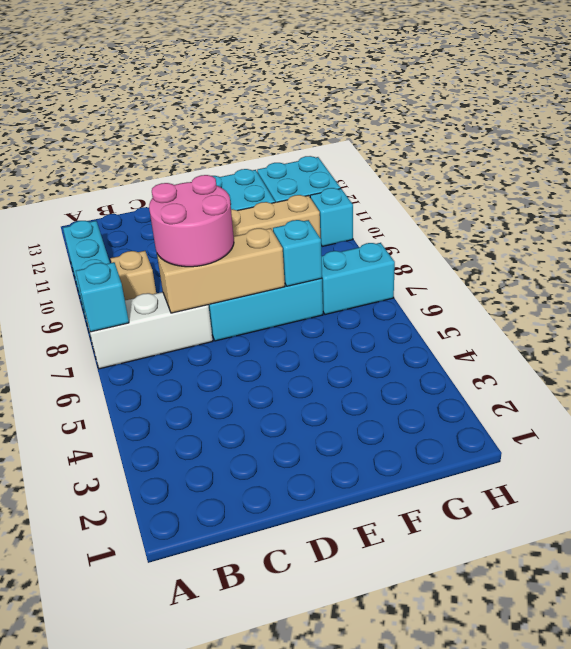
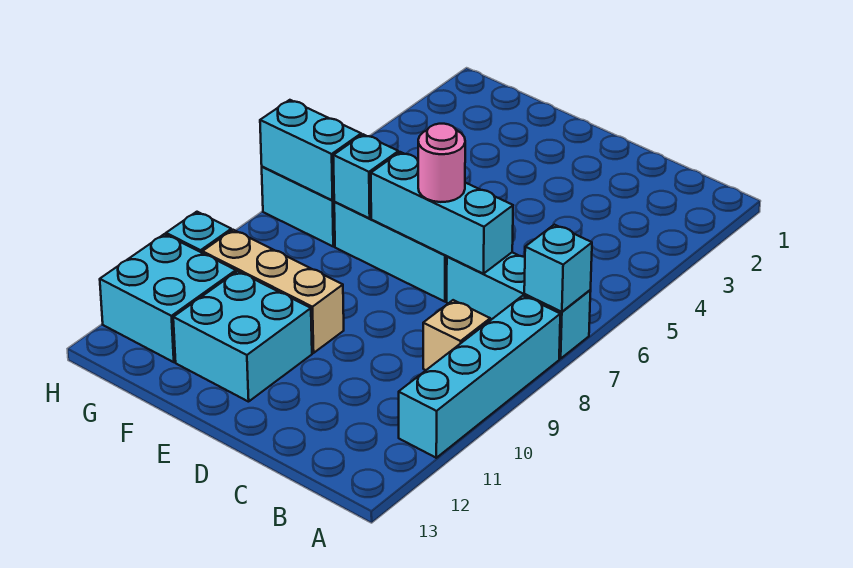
white brick A7:C7 level 1 -> cyan brick A7:C7 level 1
tan brick C7:E7 level 2 -> cyan brick C7:E7 level 2
pink round brick C7:D8 level 3 -> pink round brick D7 level 3
none -> cyan brick G7:H7 level 2

